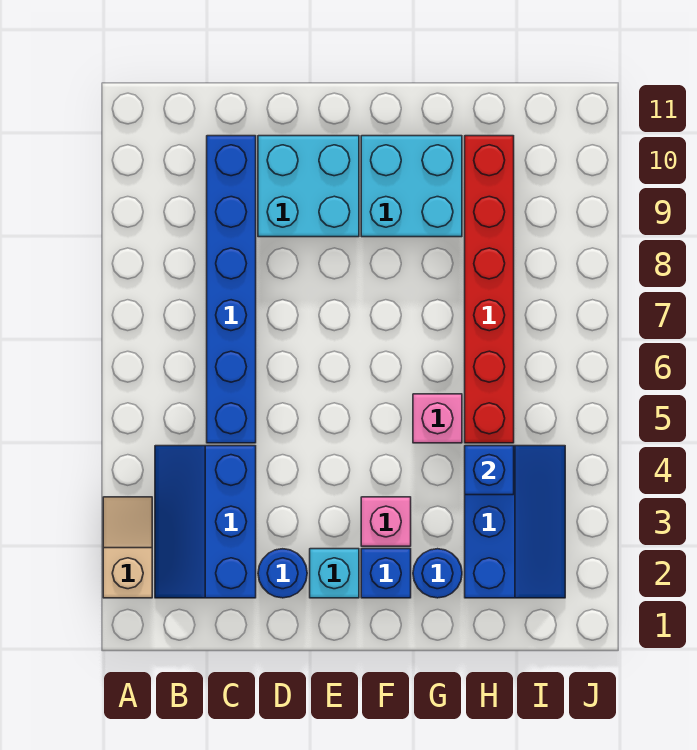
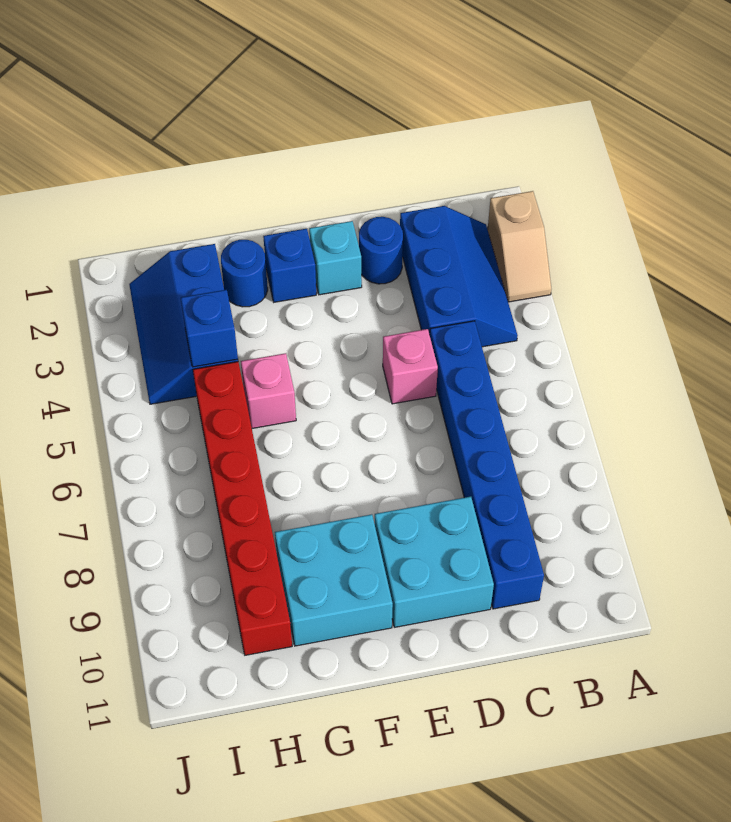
pink brick F3 level 1 -> pink brick D5 level 1

